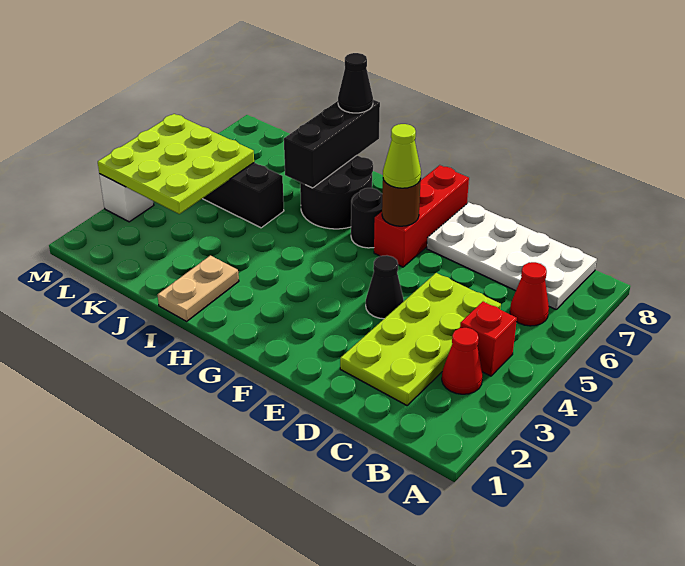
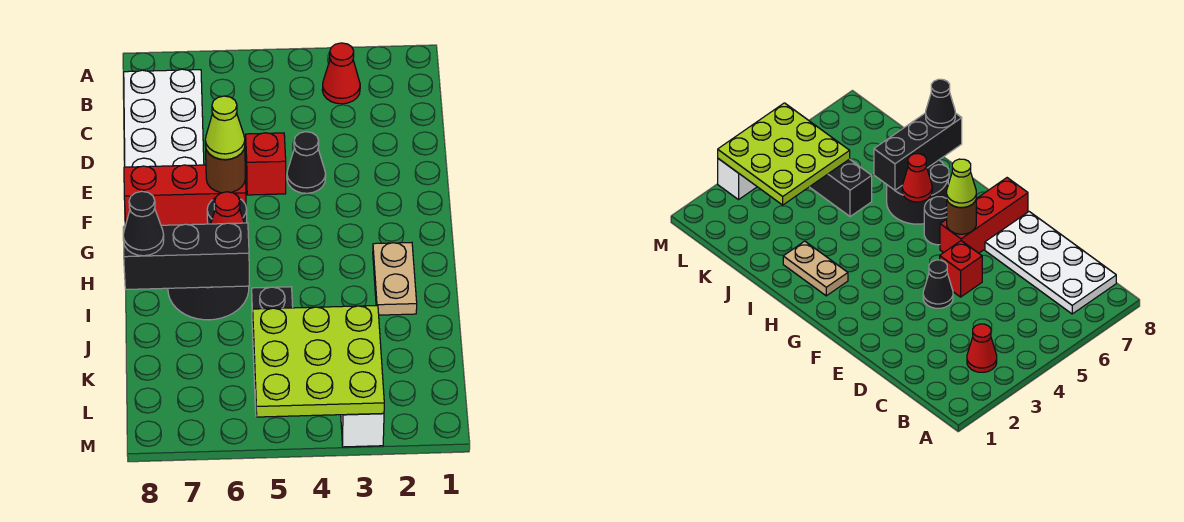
red brick B4 level 1 -> red brick E5 level 1
red cone B6 level 1 -> red cone H6 level 2
lime plate C2:D5 level 1 -> none
tan plate I1:I2 level 1 -> tan plate H2:I2 level 1

